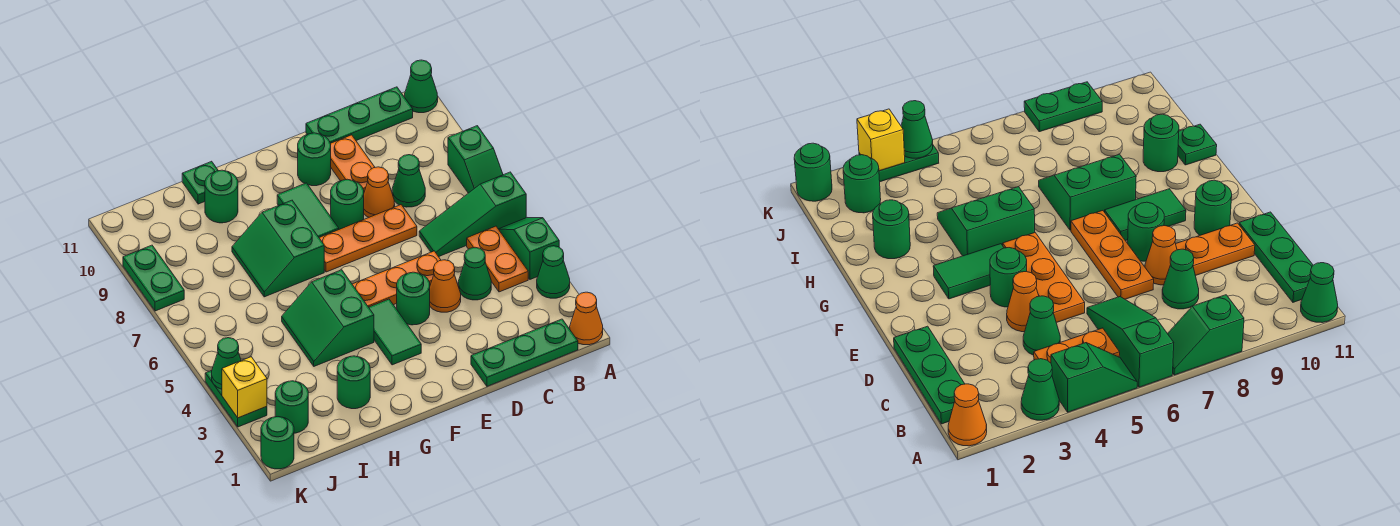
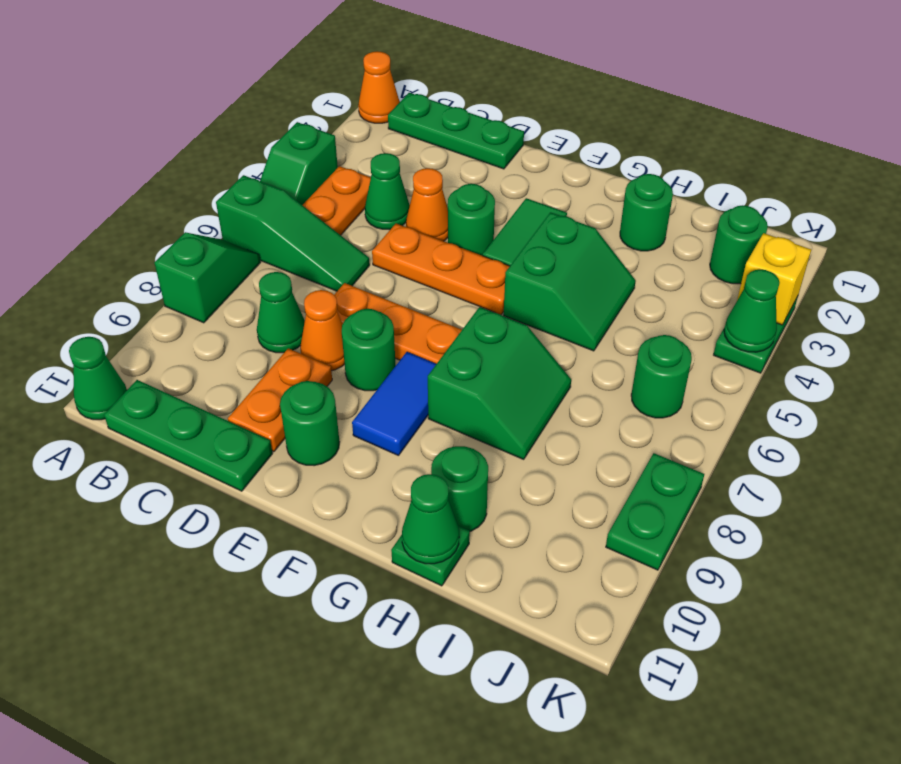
green cone A3 level 1 -> green cone H11 level 2
green tile F8:F9 level 1 -> blue tile F8:F9 level 1
green round brick K1 level 1 -> green round brick J6 level 1

